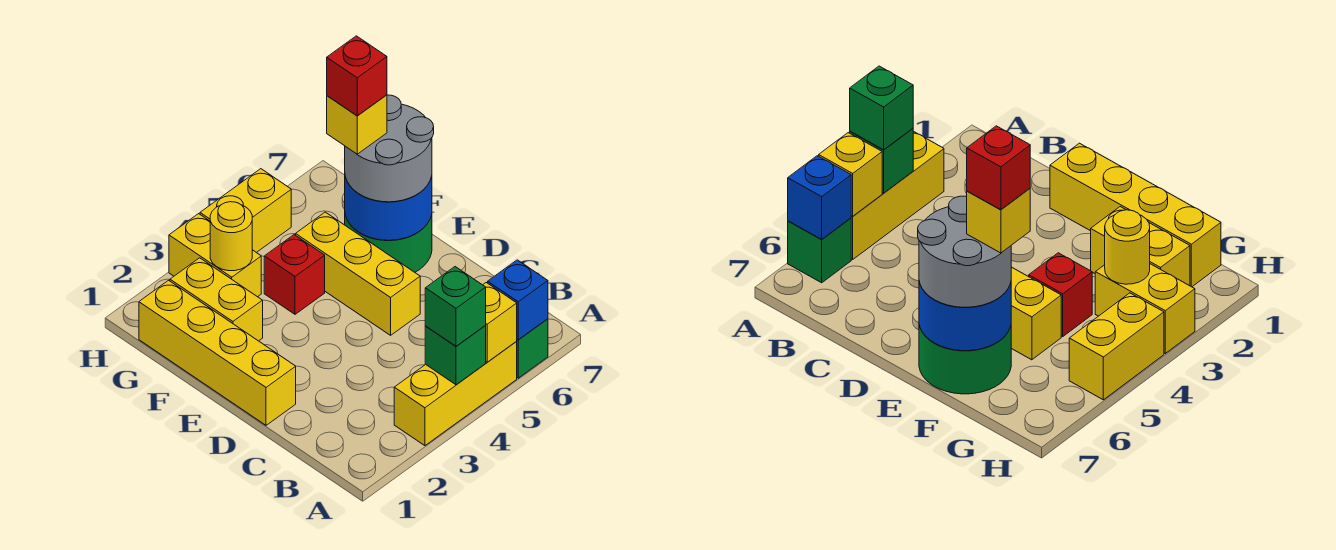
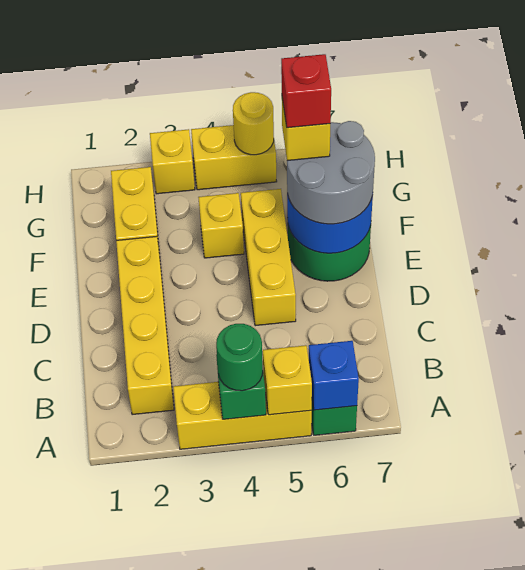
green brick A4 level 3 -> green round brick A4 level 3
yellow brick D1:G1 level 1 -> yellow brick B2:E2 level 1
red brick F4 level 1 -> yellow brick F4 level 1
yellow brick G3:H3 level 1 -> yellow brick H3 level 1
yellow round brick G3 level 2 -> yellow round brick H5 level 2

